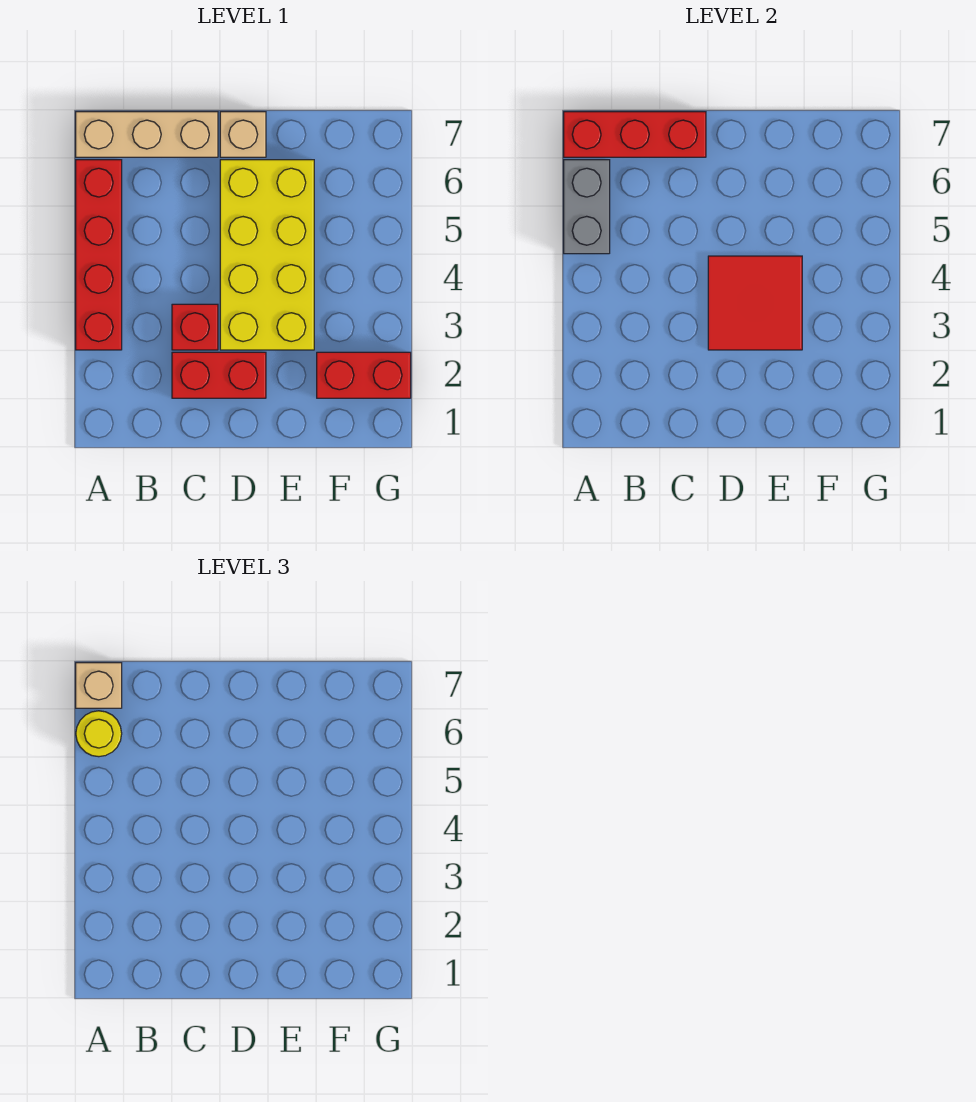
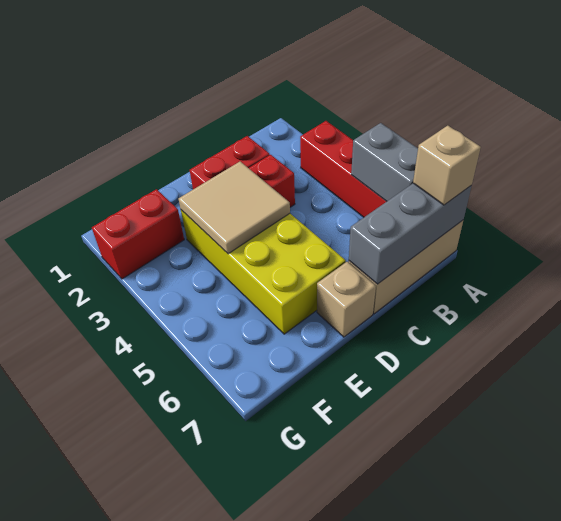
yellow round brick A6 level 3 -> none
red brick A7:C7 level 2 -> grey brick A7:C7 level 2
red tile D3:E4 level 2 -> tan tile D3:E4 level 2

